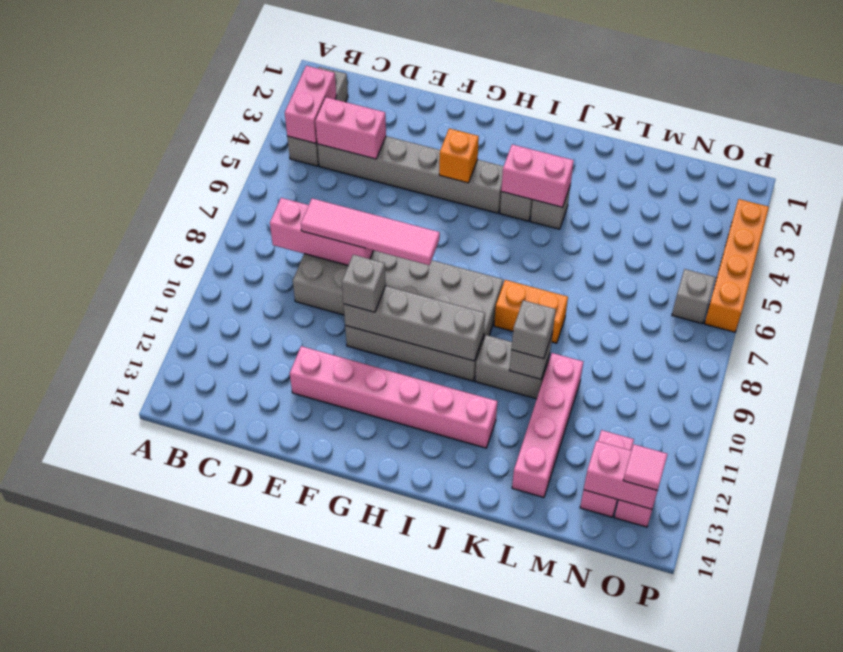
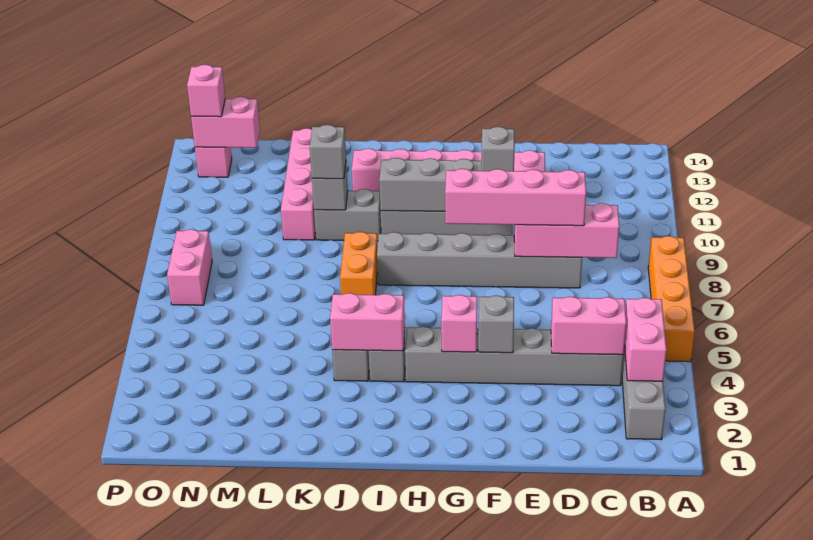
grey brick D8:I9 level 1 -> grey brick D8:I8 level 1
pink tile D8:G8 level 3 -> pink brick D8:G8 level 3
orange brick G4 level 2 -> pink brick G4 level 2
orange brick J8:K8 level 1 -> orange brick J7:J8 level 1
pink brick N12:N13 level 1 -> pink brick O7:O8 level 1
grey brick O6 level 1 -> grey brick F4 level 2
pink tile O13 level 3 -> pink brick O13 level 3
orange brick P3:P6 level 1 -> orange brick A5:A8 level 1

